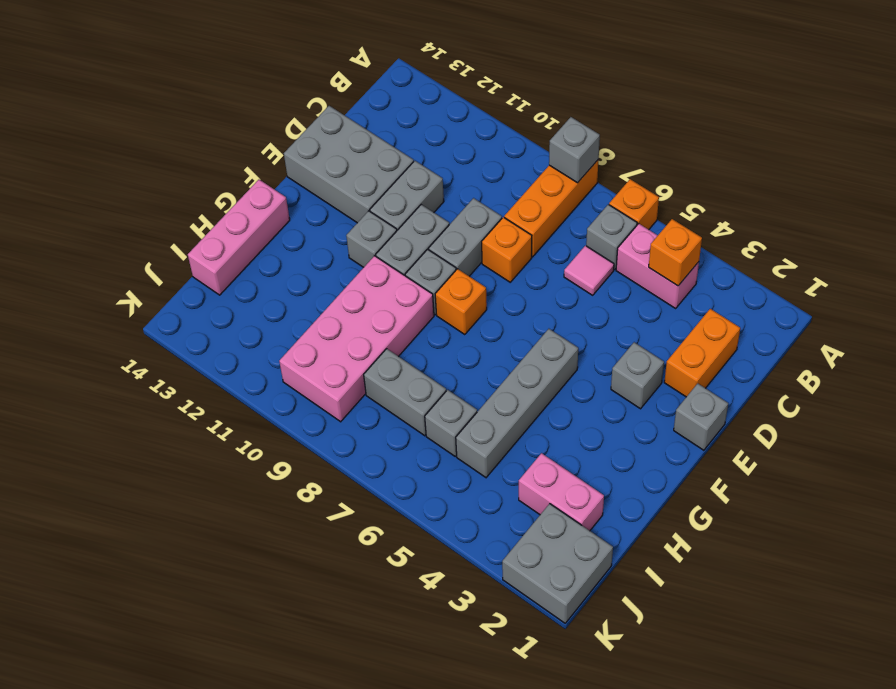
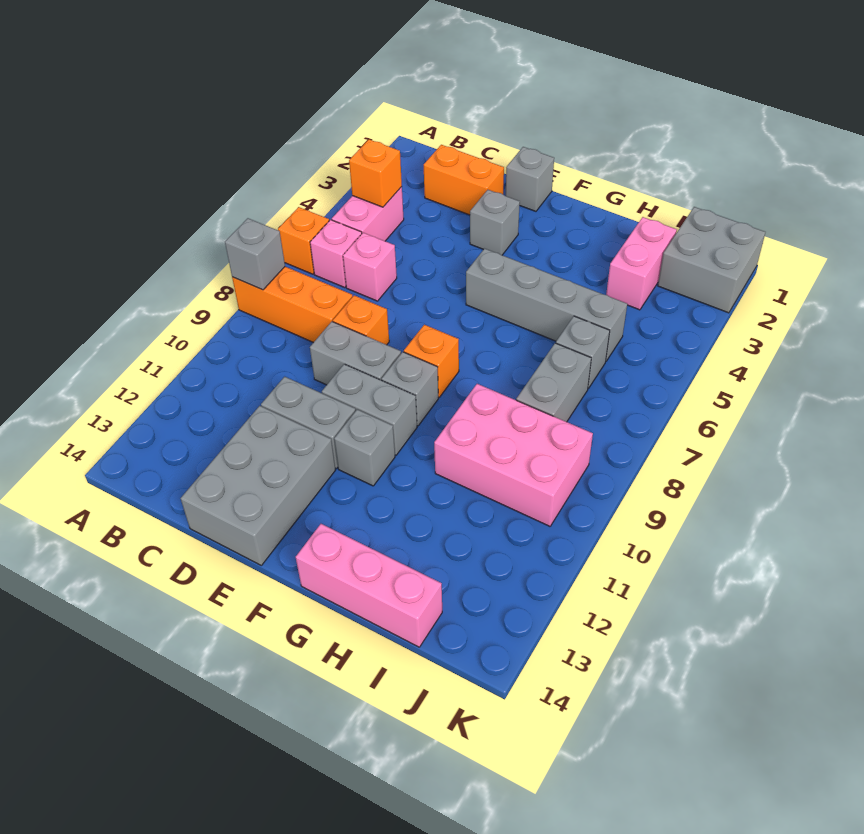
grey brick B6 level 1 -> pink brick B6 level 1
pink tile C6 level 1 -> pink brick C6 level 1
pink brick G9:J10 level 1 -> pink brick H9:J10 level 1

